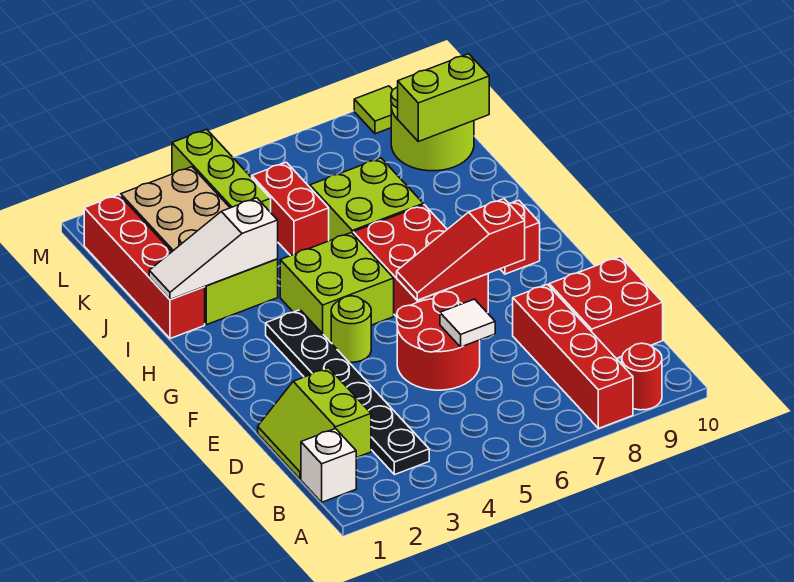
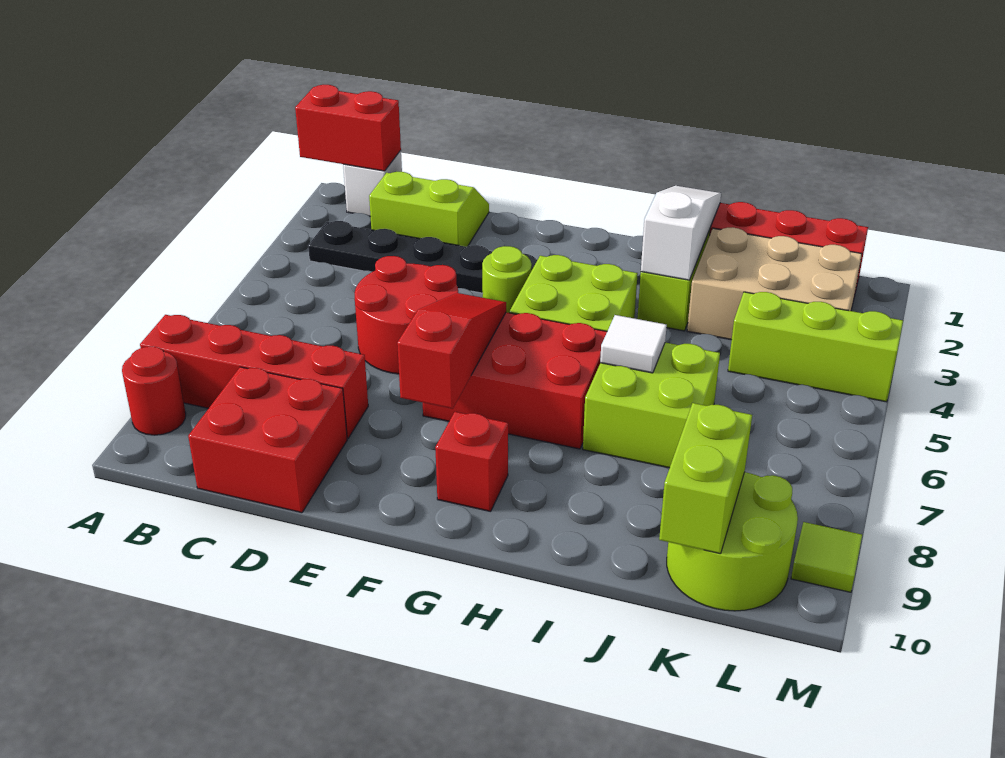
white tile D6 level 2 -> white tile I6 level 2
red brick J5:K5 level 1 -> red brick A1:B1 level 2

